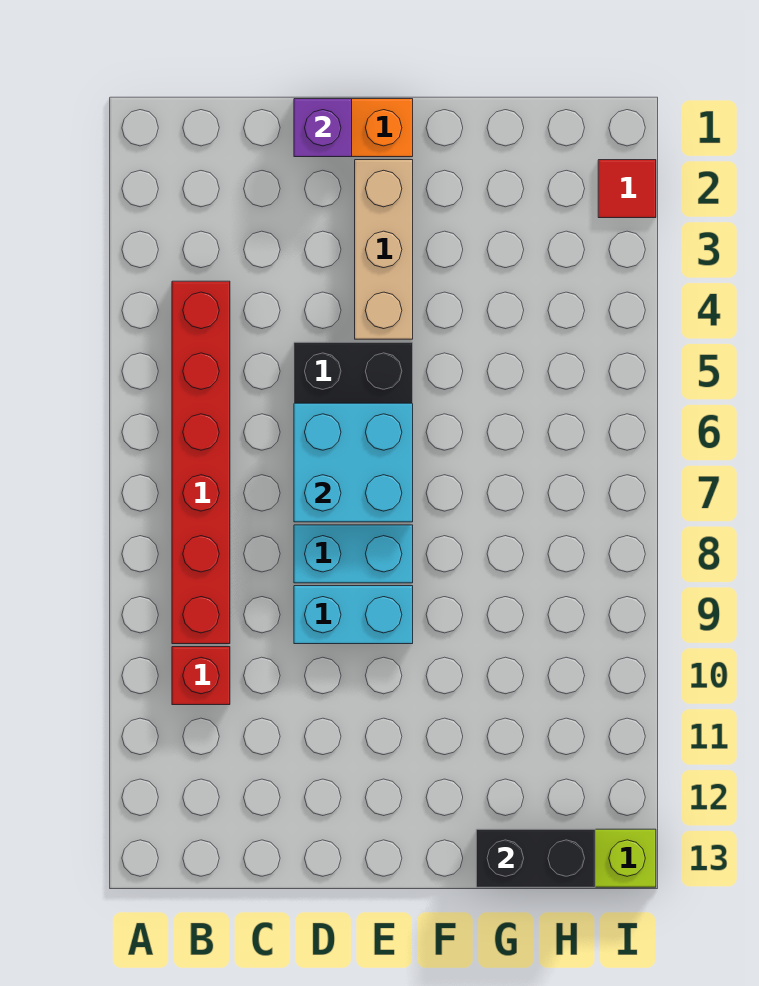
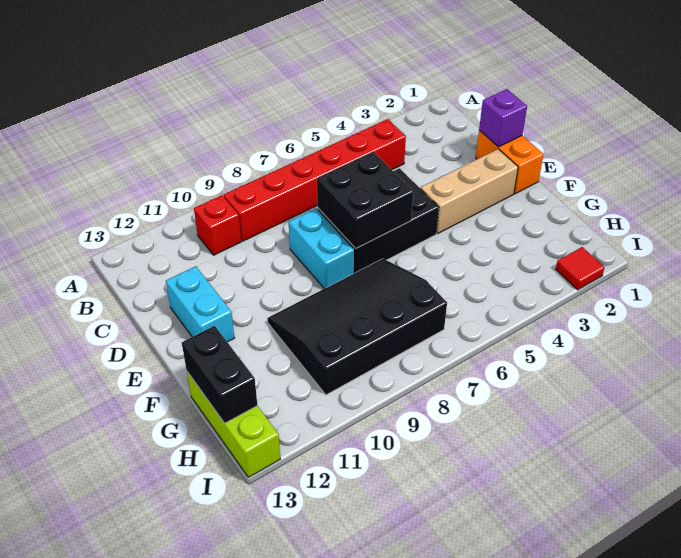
cyan brick D6:E7 level 2 -> black brick D6:E7 level 2
cyan brick D9:E9 level 1 -> cyan brick D12:E12 level 1
none -> black slope F7:H10 level 1 top H

